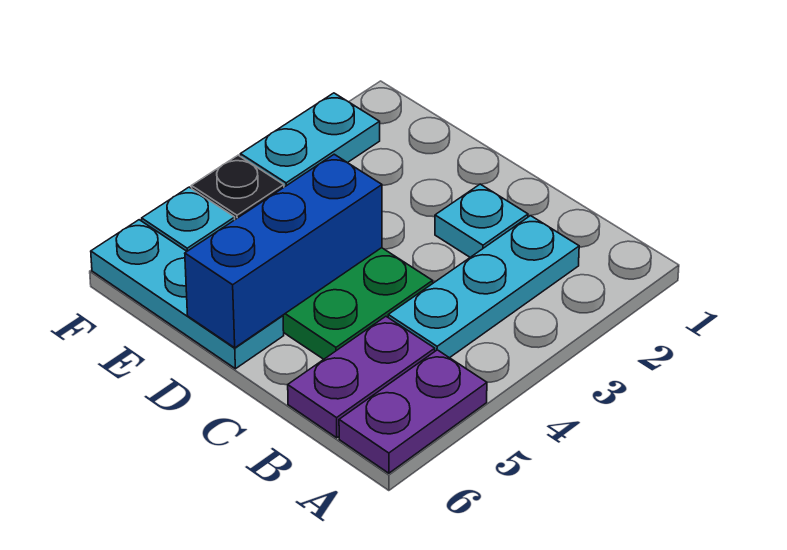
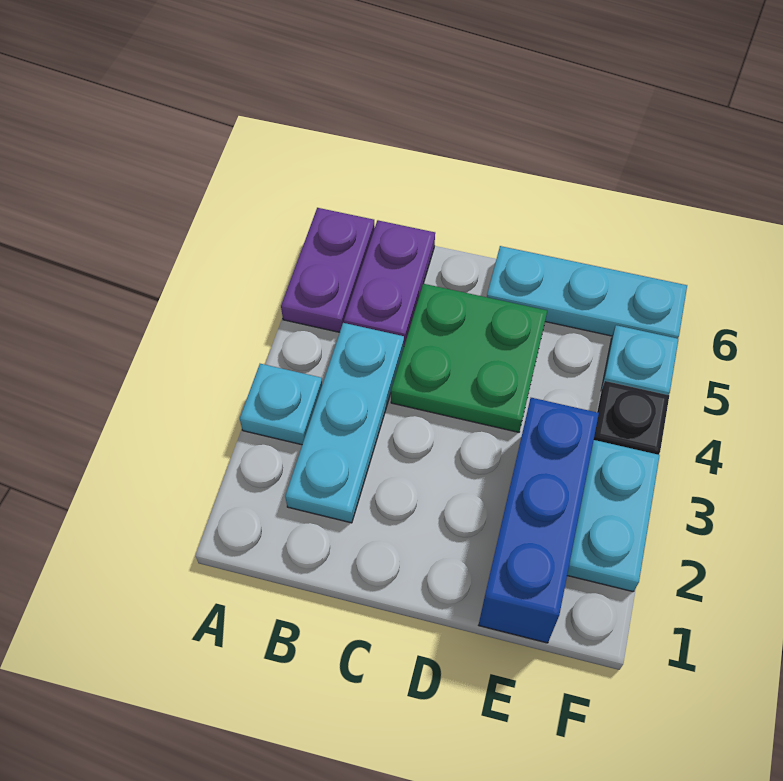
cyan plate C2 level 1 -> cyan plate A3 level 1
blue brick D4:D6 level 2 -> blue brick E1:E3 level 1

